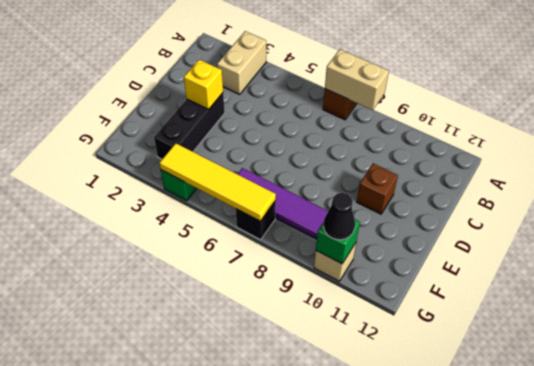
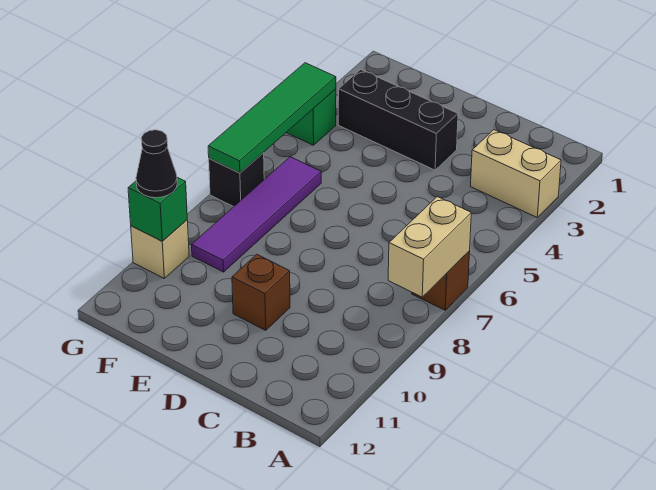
yellow brick D3 level 2 -> none
yellow tile G4:G7 level 2 -> green tile G4:G7 level 2

